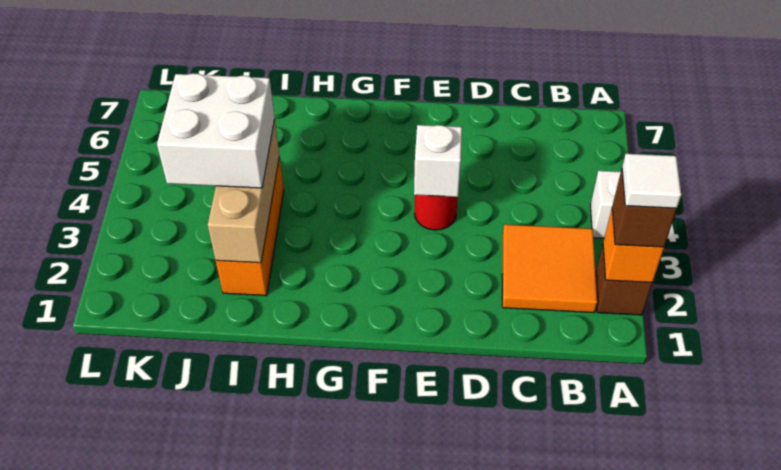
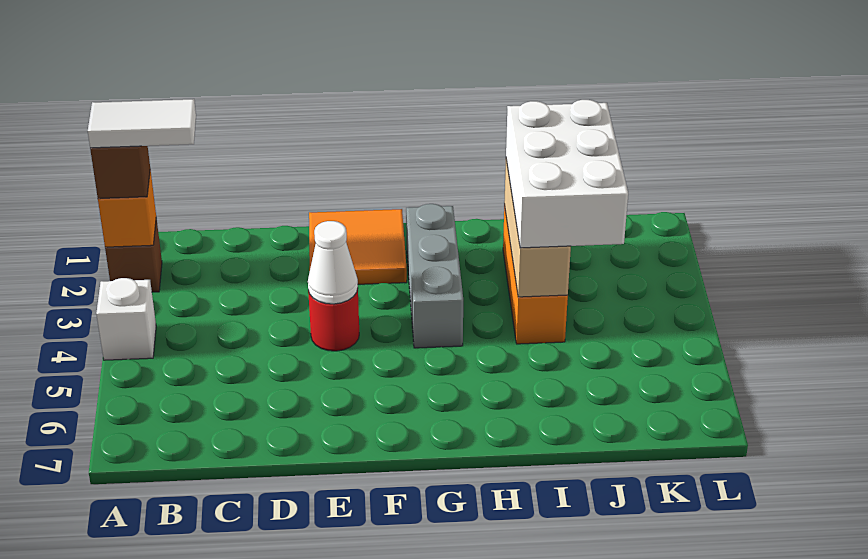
white tile A2 level 4 -> white tile A2:B2 level 4
orange tile B2:C3 level 1 -> orange tile E1:F2 level 1
white brick E4 level 2 -> white cone E4 level 2
none -> grey brick G2:G4 level 1
white brick I3:J4 level 3 -> white brick I2:J4 level 3

